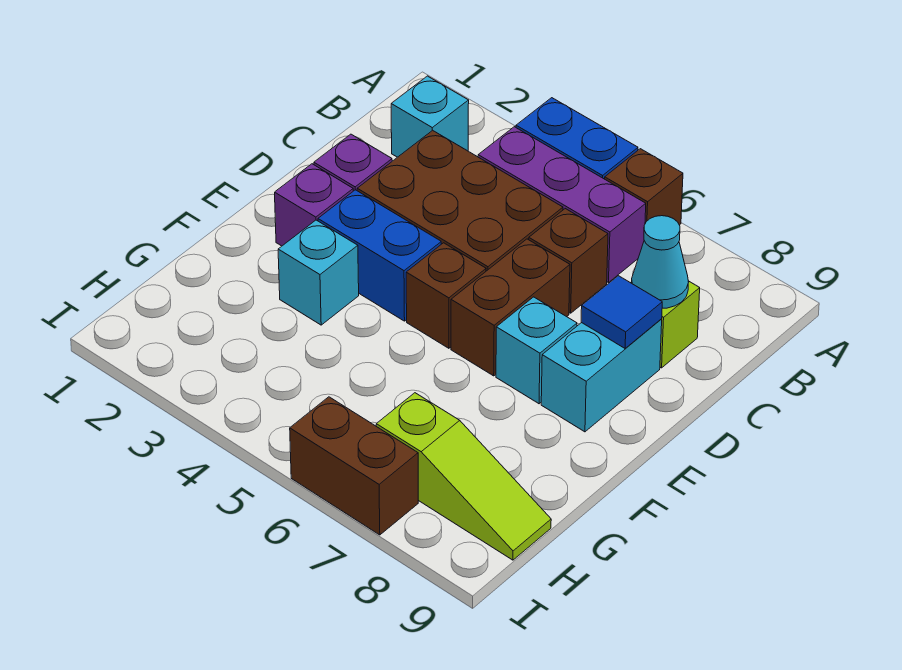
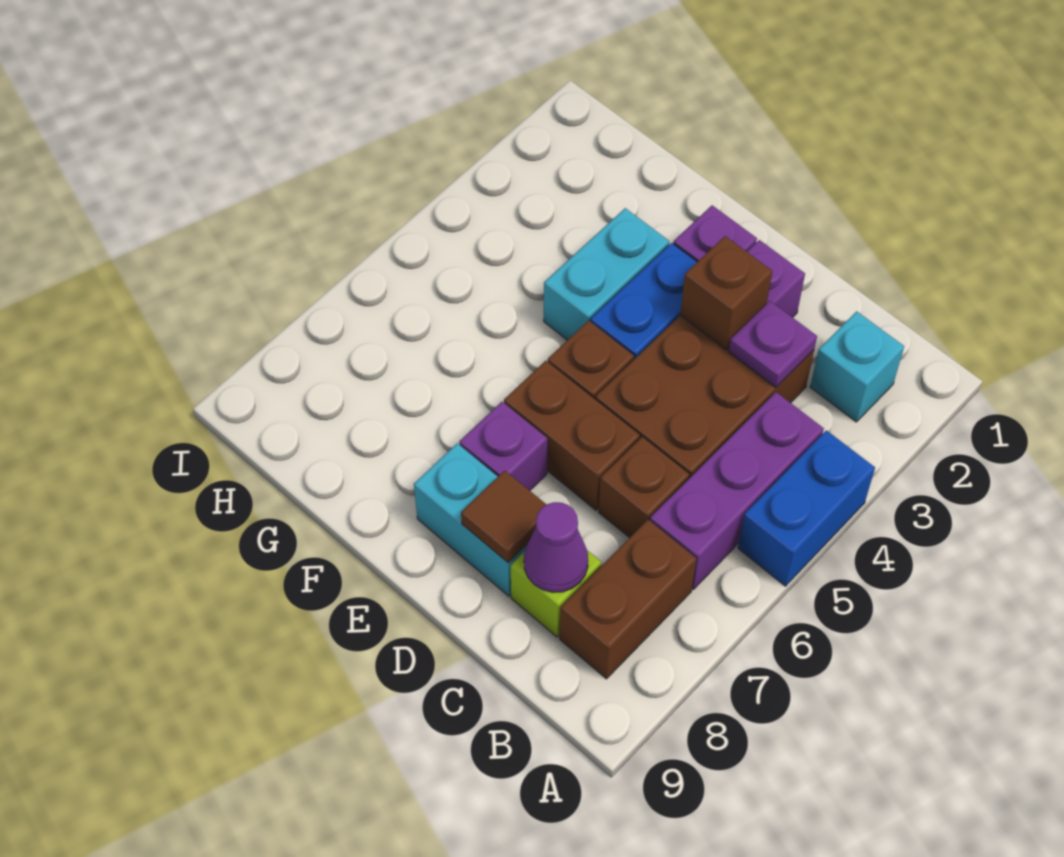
brown brick A6 level 1 -> brown brick D3 level 2
none -> purple plate C3 level 2
cyan cone C8 level 2 -> purple cone C8 level 2
blue tile D8 level 2 -> brown tile D8 level 2
cyan brick E7 level 1 -> purple brick E7 level 1
cyan brick F3 level 1 -> cyan brick F3:F4 level 1
lime slope H7:H9 level 1 top 7 -> none
brown brick I6:I7 level 1 -> brown brick B7:B8 level 1

